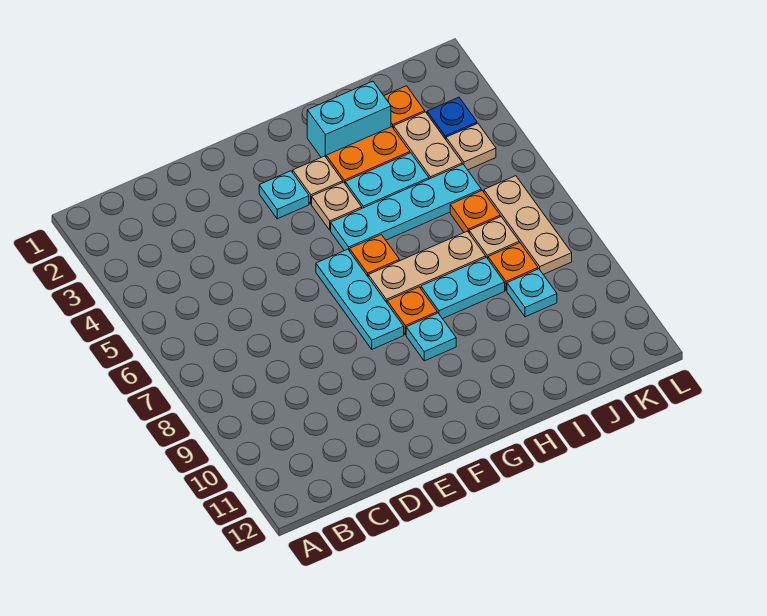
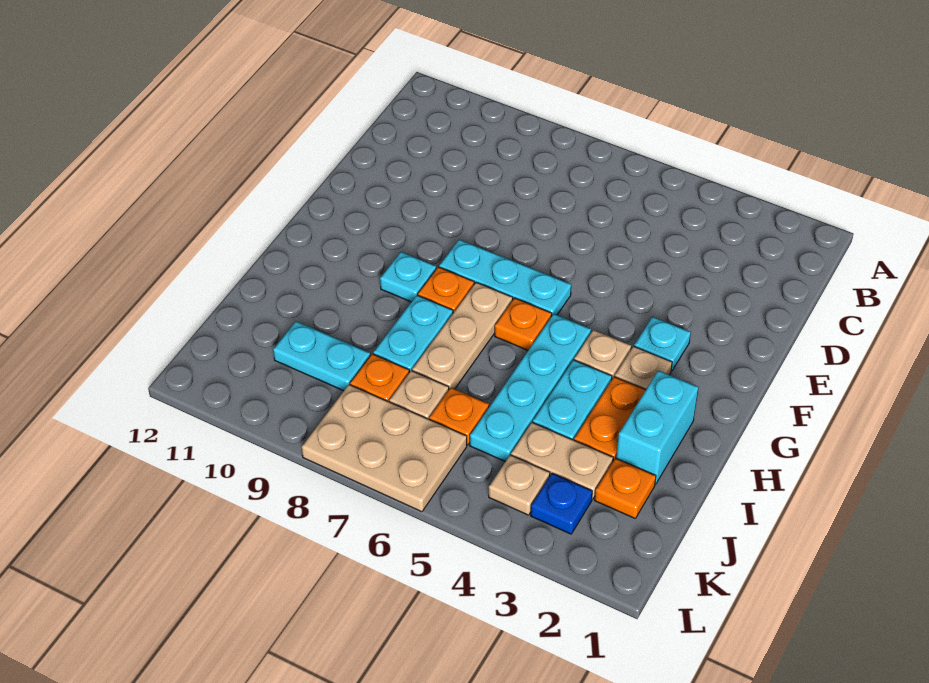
cyan plate J9 level 1 -> cyan plate J9:J10 level 1
tan plate K6:K8 level 1 -> tan plate K6:L8 level 1

